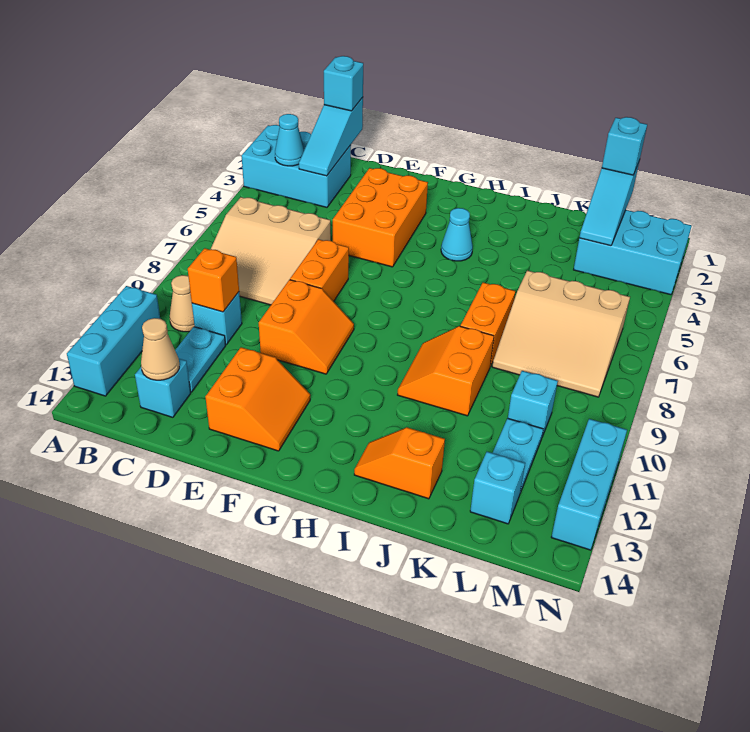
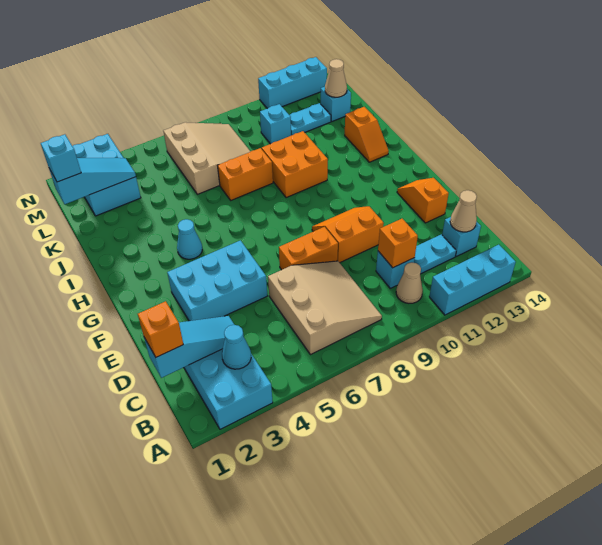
cyan brick C1 level 3 -> orange brick C1 level 3
orange brick E3:F5 level 1 -> cyan brick E3:F5 level 1
orange slope E12:F13 level 1 top E -> orange slope E13:F13 level 1 top E
orange slope I9:J10 level 1 top J -> orange brick I9:J10 level 1
none -> tan cone L13 level 2

